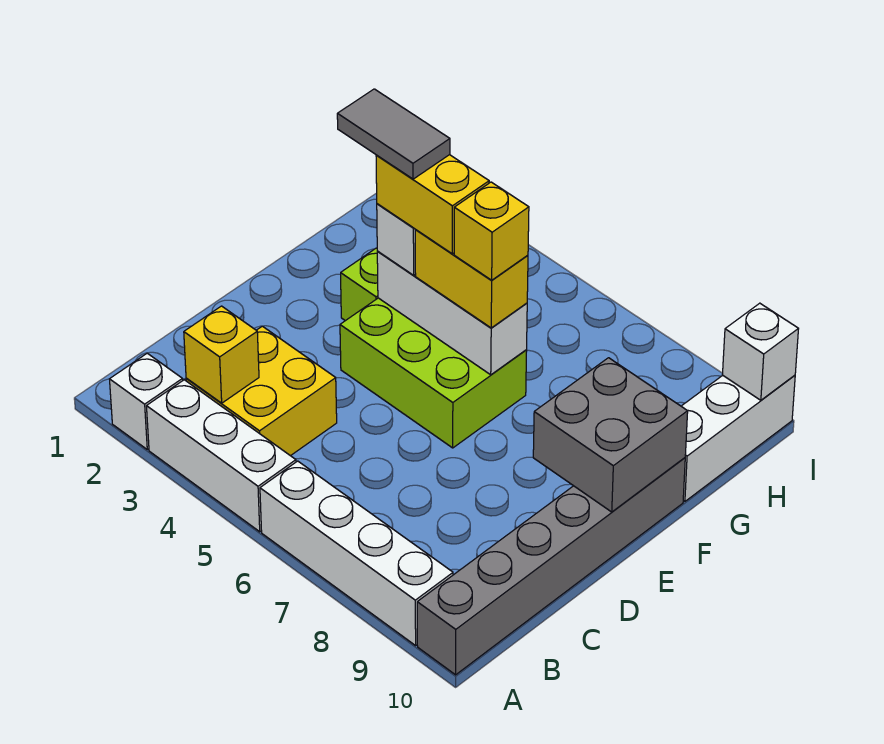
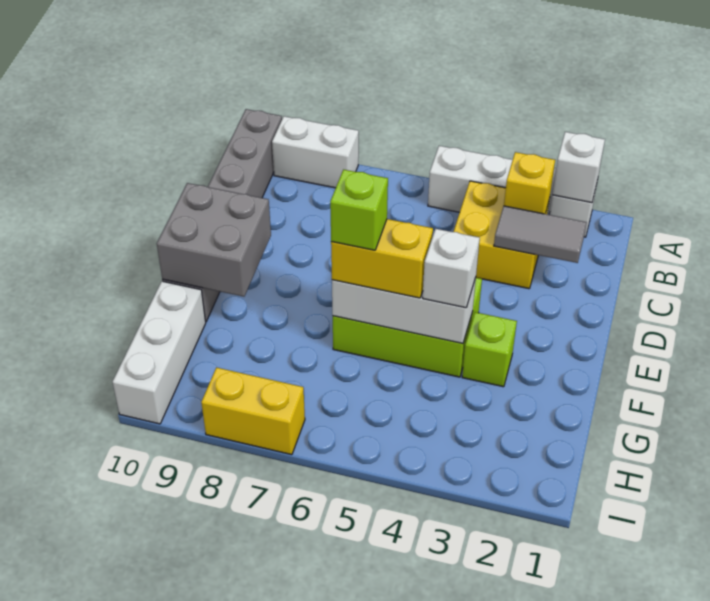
white brick A6:A9 level 1 -> white brick A8:A9 level 1
grey tile F3:F4 level 5 -> grey tile C2:C3 level 2
yellow brick F4:F5 level 4 -> yellow brick I7:I8 level 1
yellow brick F6 level 4 -> lime brick F6 level 4
white brick I10 level 2 -> white brick A2 level 2

